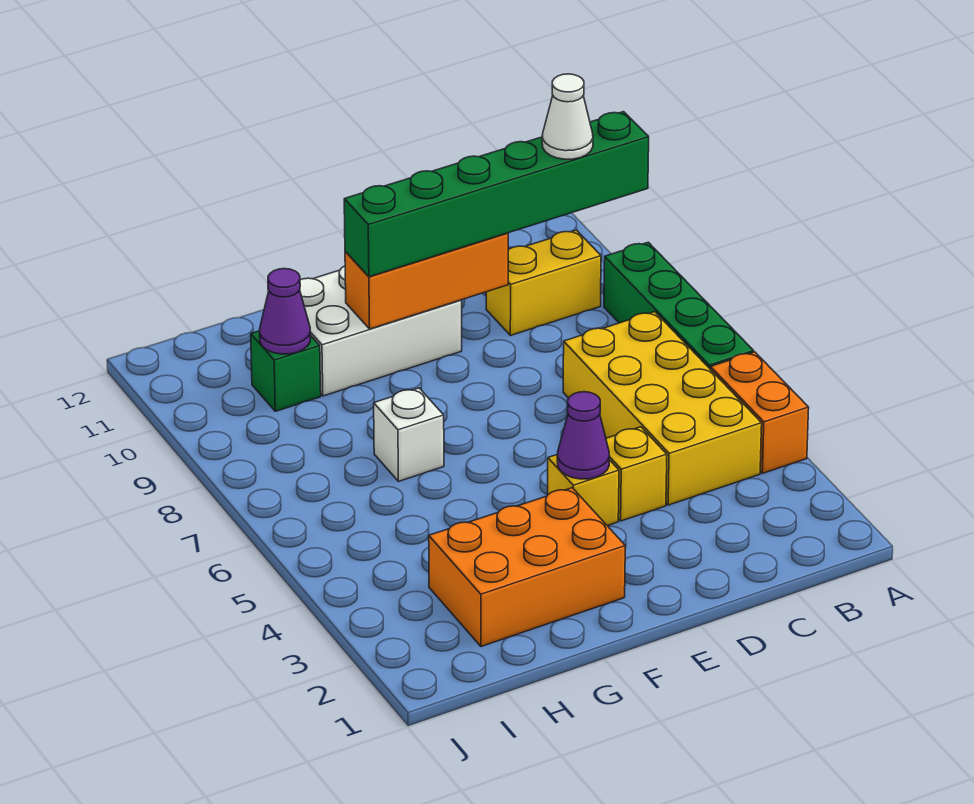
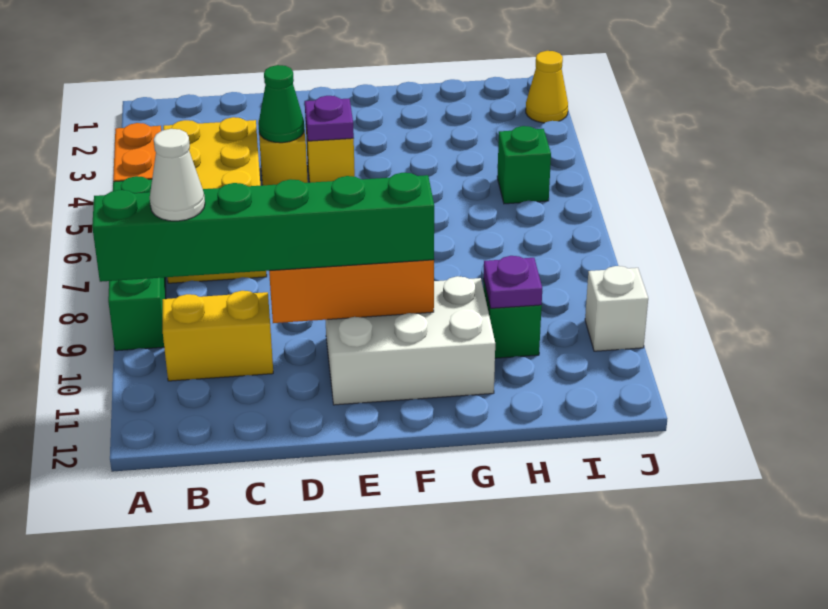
none -> green cone D4 level 2
purple cone E4 level 2 -> purple plate E4 level 2
orange brick F2:H3 level 1 -> none
white brick G7 level 1 -> white brick J10 level 1
purple cone H10 level 2 -> purple plate H10 level 2
none -> green brick I5 level 1
none -> yellow cone J2 level 1

